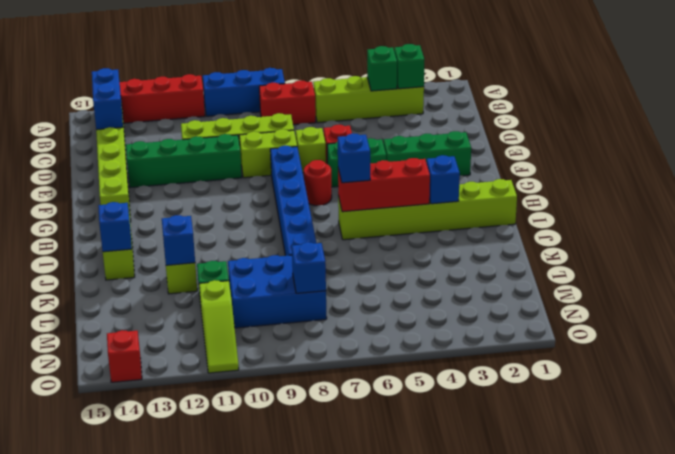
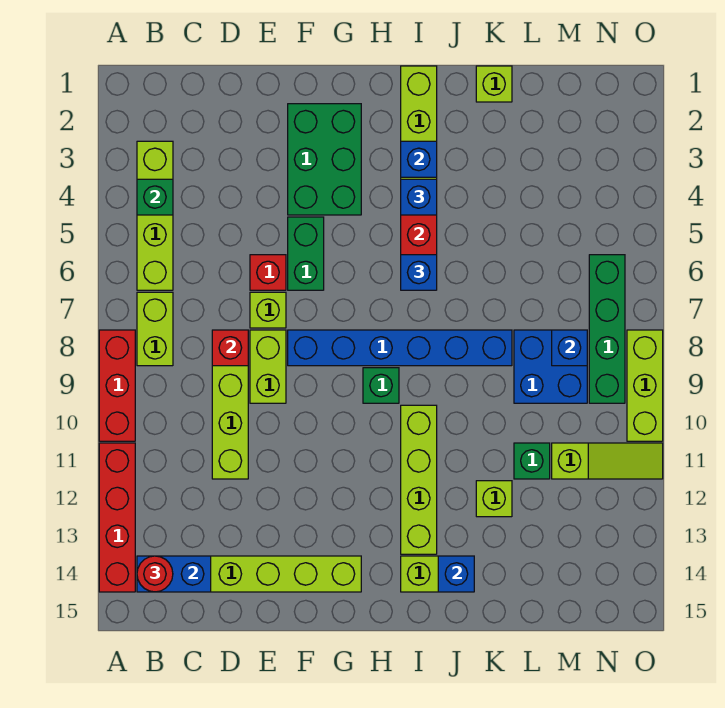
blue brick A8:A10 level 1 -> red brick A8:A10 level 1
green brick B3 level 2 -> green brick H9 level 1
red brick B7:B8 level 1 -> lime brick B7:B8 level 1
green brick E10:E13 level 1 -> green brick N6:N9 level 1
green brick F2:F4 level 1 -> green brick F2:G4 level 1
red round brick G7 level 1 -> red round brick B14 level 3
none -> lime brick I10:I13 level 1
none -> lime brick K1 level 1
blue brick K12 level 2 -> blue brick I4 level 3
blue brick L8:M10 level 1 -> blue brick L8:M9 level 1
none -> lime brick O8:O10 level 1
red brick O14 level 1 -> red brick D8 level 2

